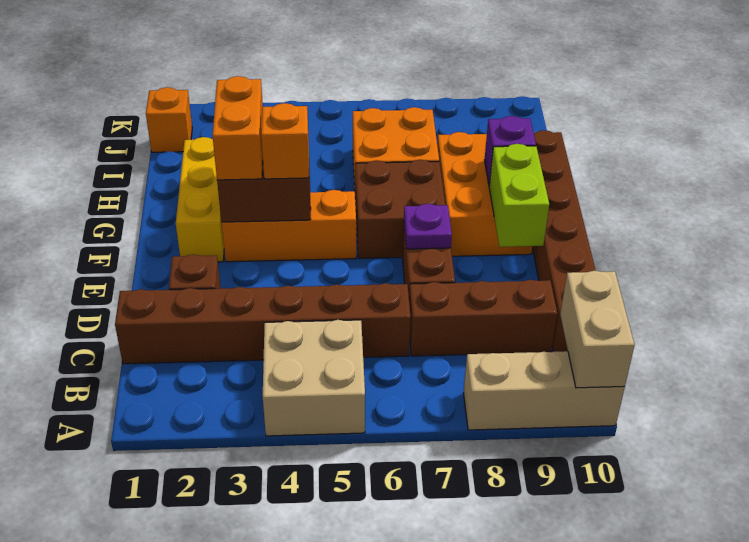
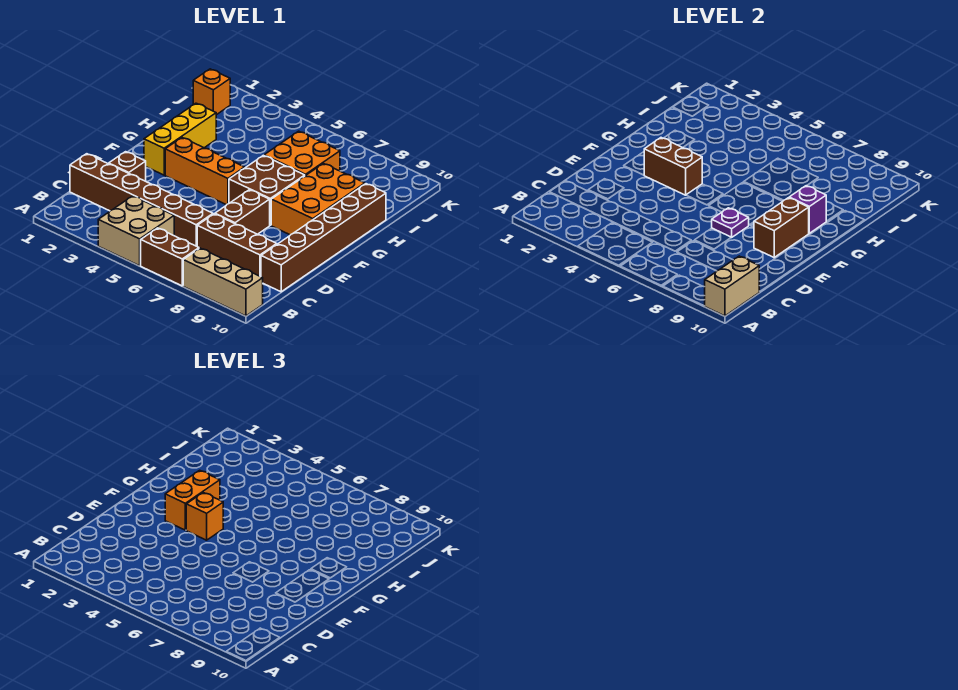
none -> brown brick A6:A7 level 1
lime brick E9:F9 level 2 -> brown brick E9:F9 level 2

